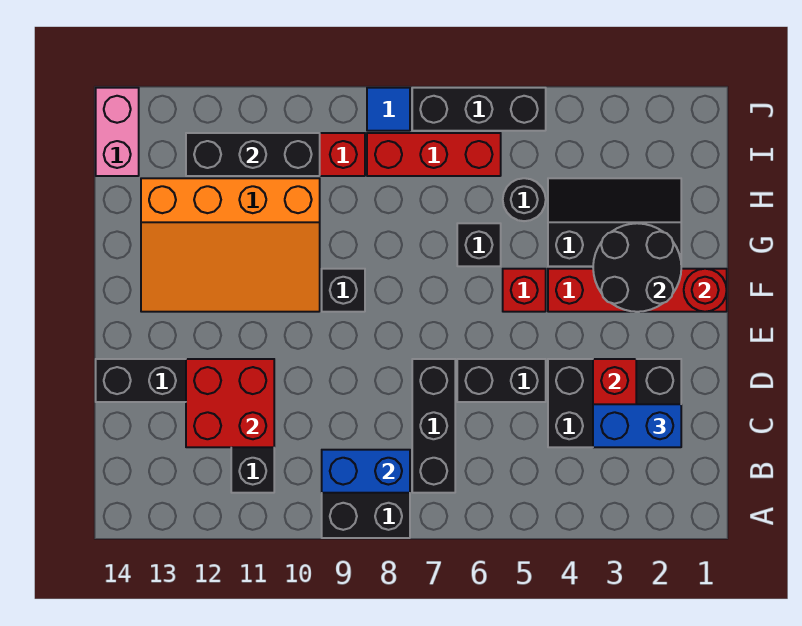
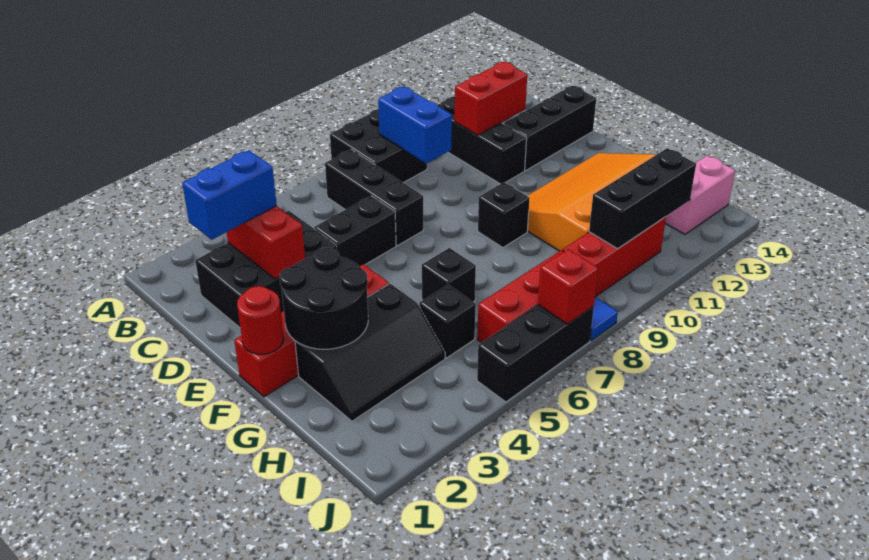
blue brick B8:B9 level 2 -> blue brick B9:C9 level 2
red brick C11:D12 level 2 -> red brick C11:C12 level 2
red brick F5 level 1 -> red brick J7 level 2
black round brick H5 level 1 -> black brick H5 level 1
pink brick I14:J14 level 1 -> pink brick I13:I14 level 1

